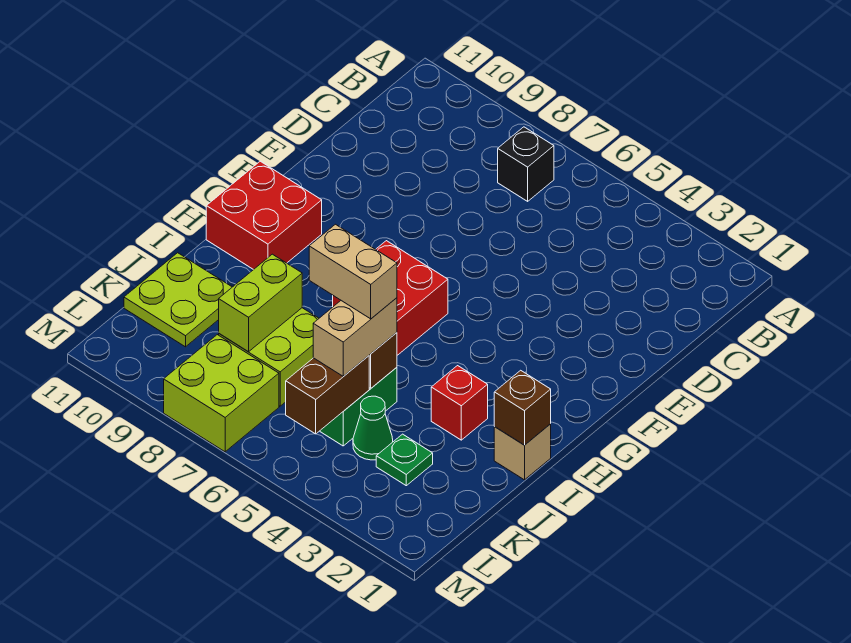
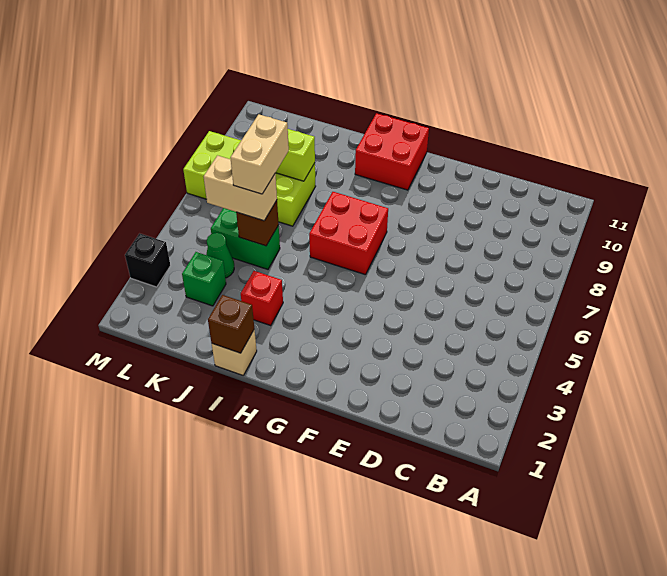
black brick B7 level 1 -> black brick M3 level 1
lime plate J10:K11 level 1 -> none
green plate K3 level 1 -> green brick K3 level 1
brown brick K5:L5 level 2 -> none

